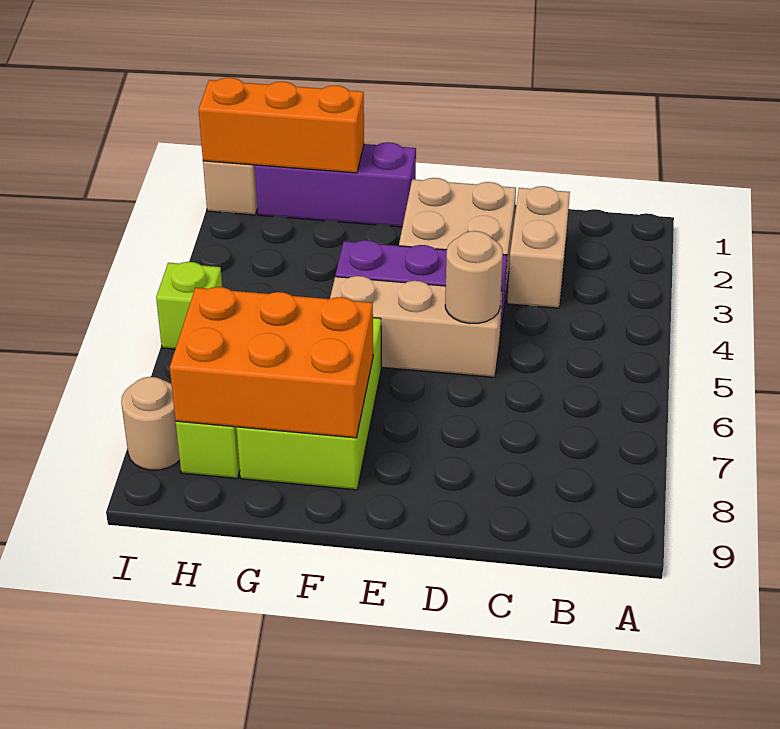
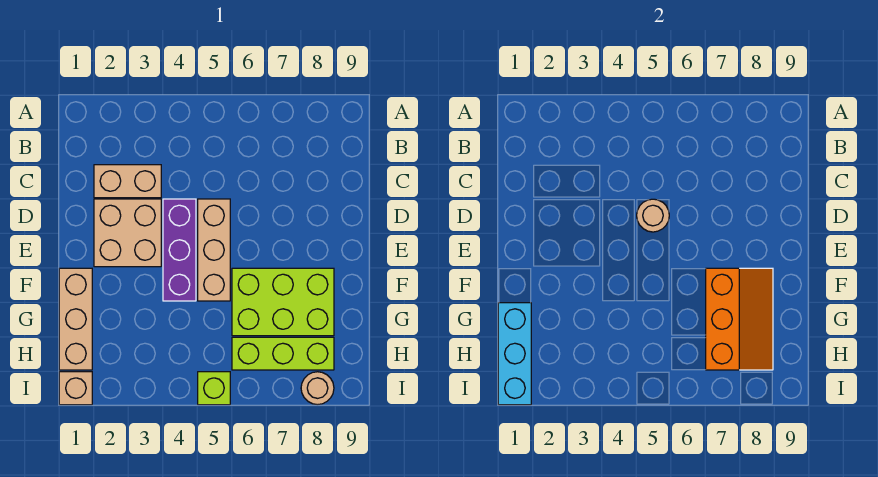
purple brick F1:H1 level 1 -> tan brick F1:H1 level 1
orange brick F7:H8 level 2 -> orange slope F7:H8 level 2 top 7
orange brick G1:I1 level 2 -> cyan brick G1:I1 level 2

